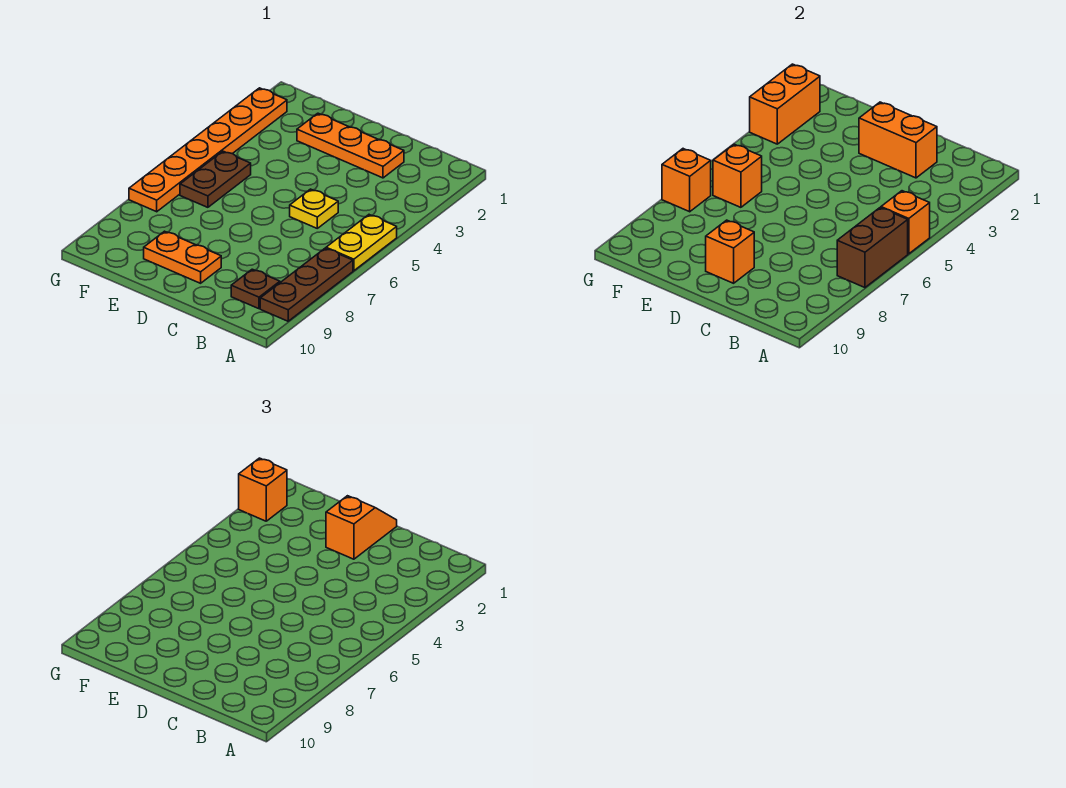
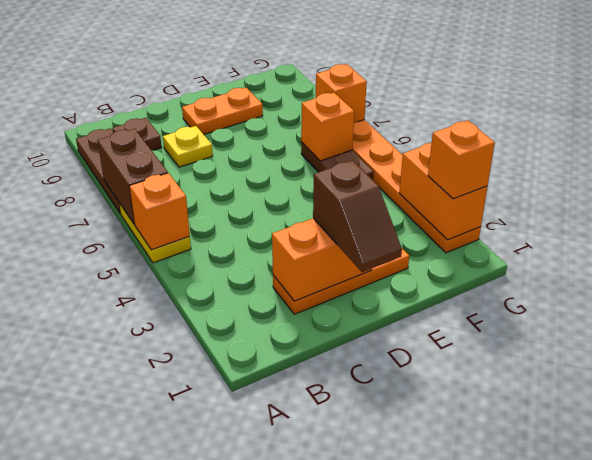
yellow plate C5 level 1 -> yellow plate C8 level 1
orange slope D1:D2 level 3 top 2 -> brown slope D1:D2 level 3 top 2
orange brick D9 level 2 -> none

